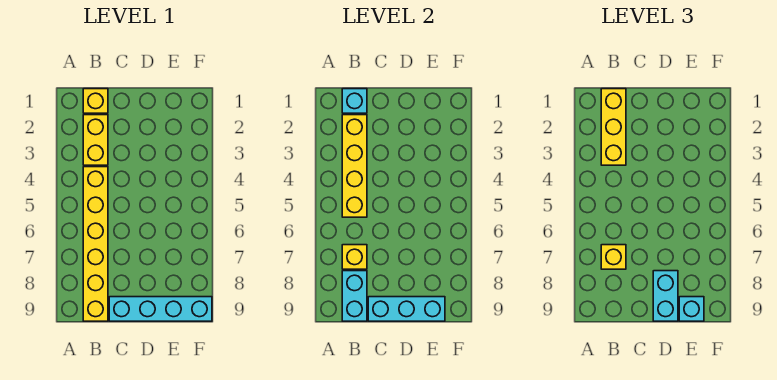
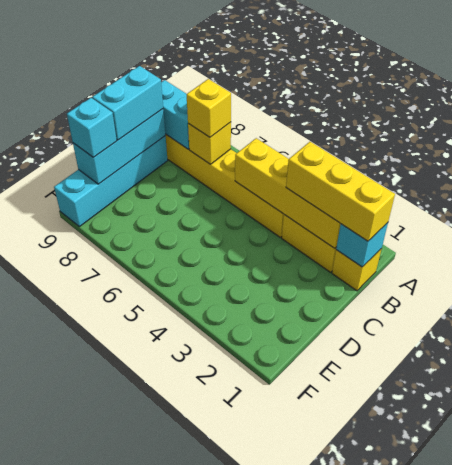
cyan brick D8:D9 level 3 -> cyan brick C9:D9 level 3

